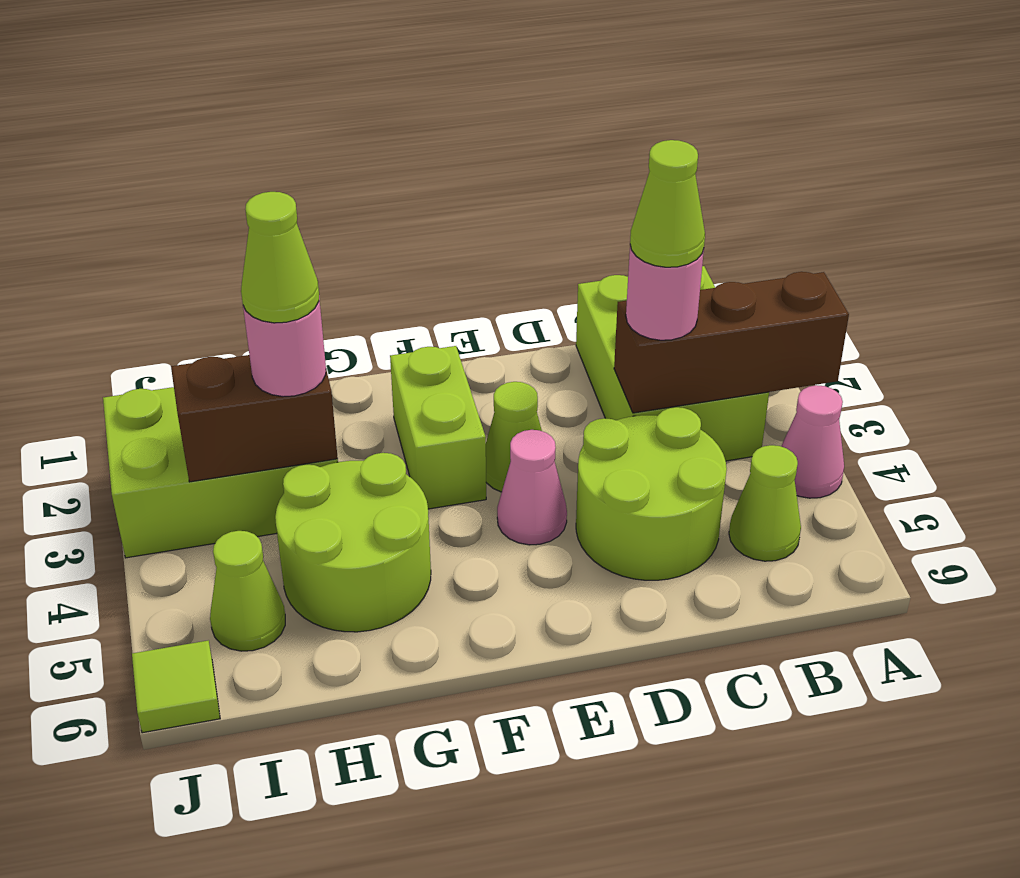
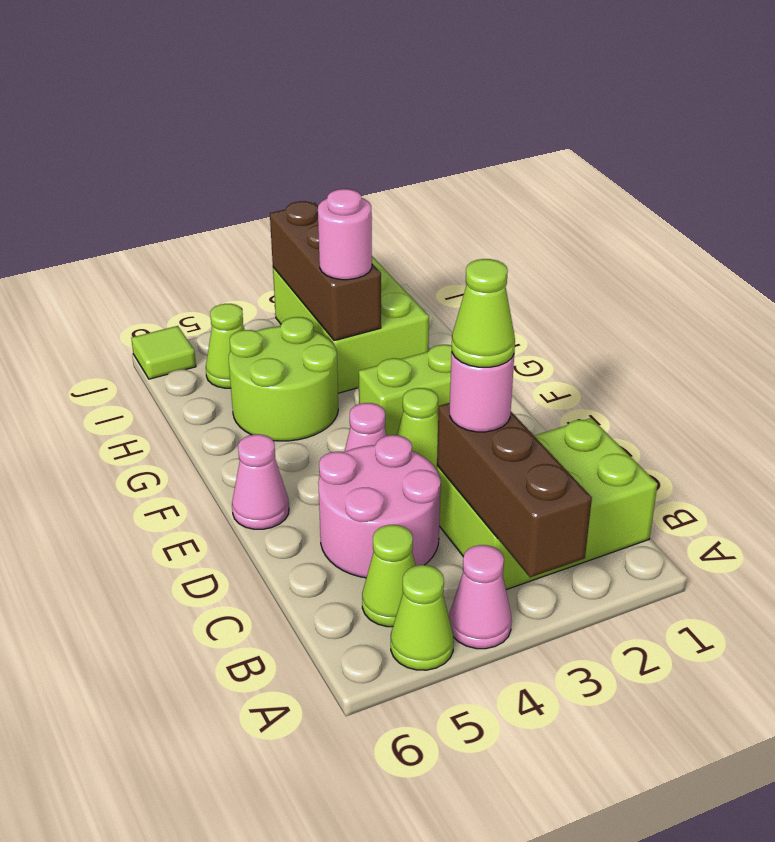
lime round brick C4:D5 level 1 -> pink round brick C4:D5 level 1
none -> pink cone E6 level 1
brown brick H3:I3 level 2 -> brown brick H3:J3 level 2
lime cone H3 level 4 -> lime cone A5 level 1

